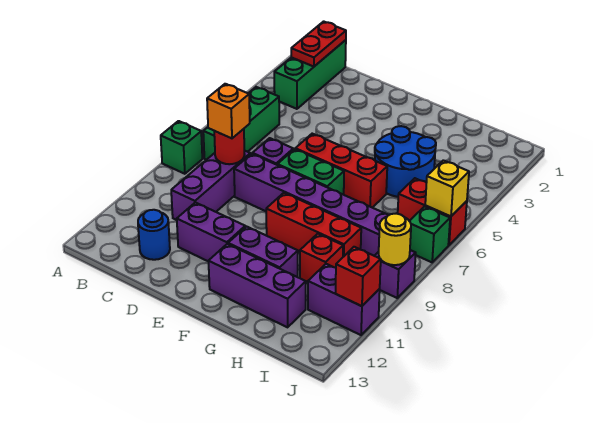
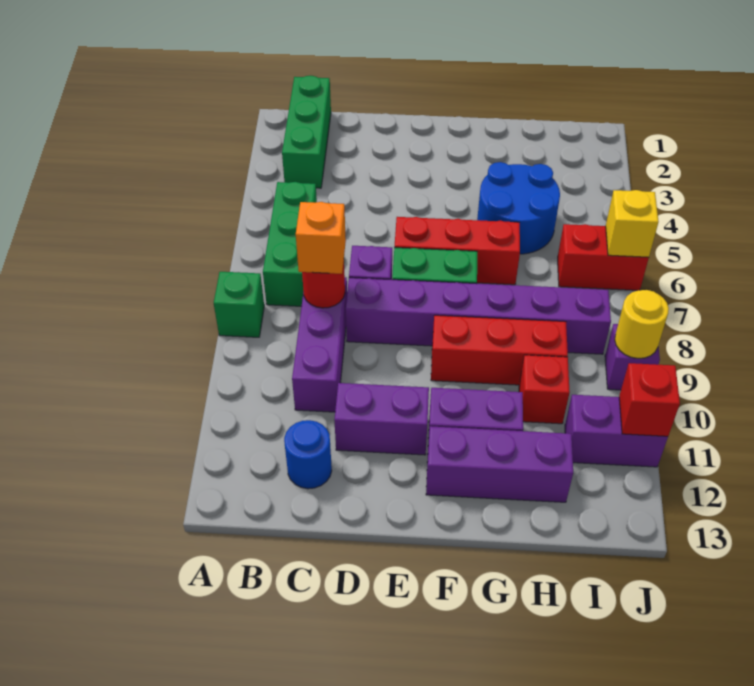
red plate B1:B2 level 2 -> none
green brick J7 level 1 -> none

